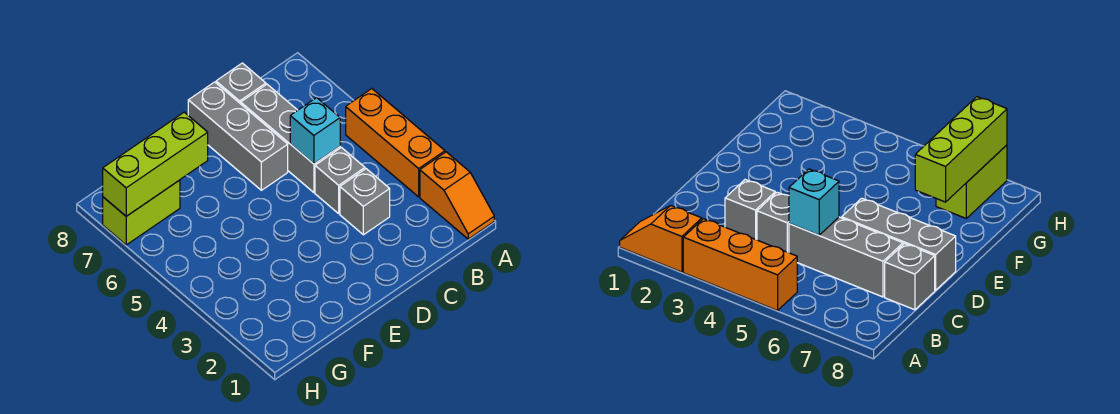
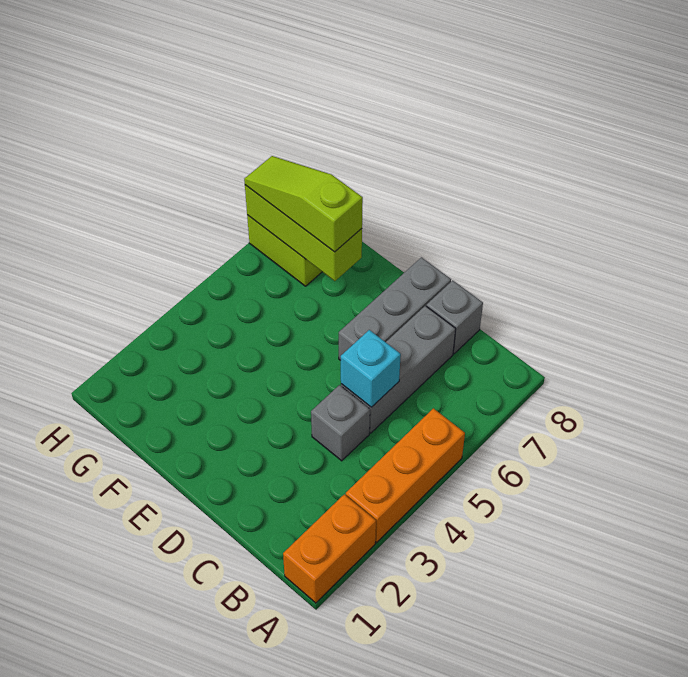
orange slope A1:A2 level 1 top 2 -> orange brick A1:A2 level 1
grey brick C3 level 1 -> none
none -> lime slope F7:H7 level 3 top F

